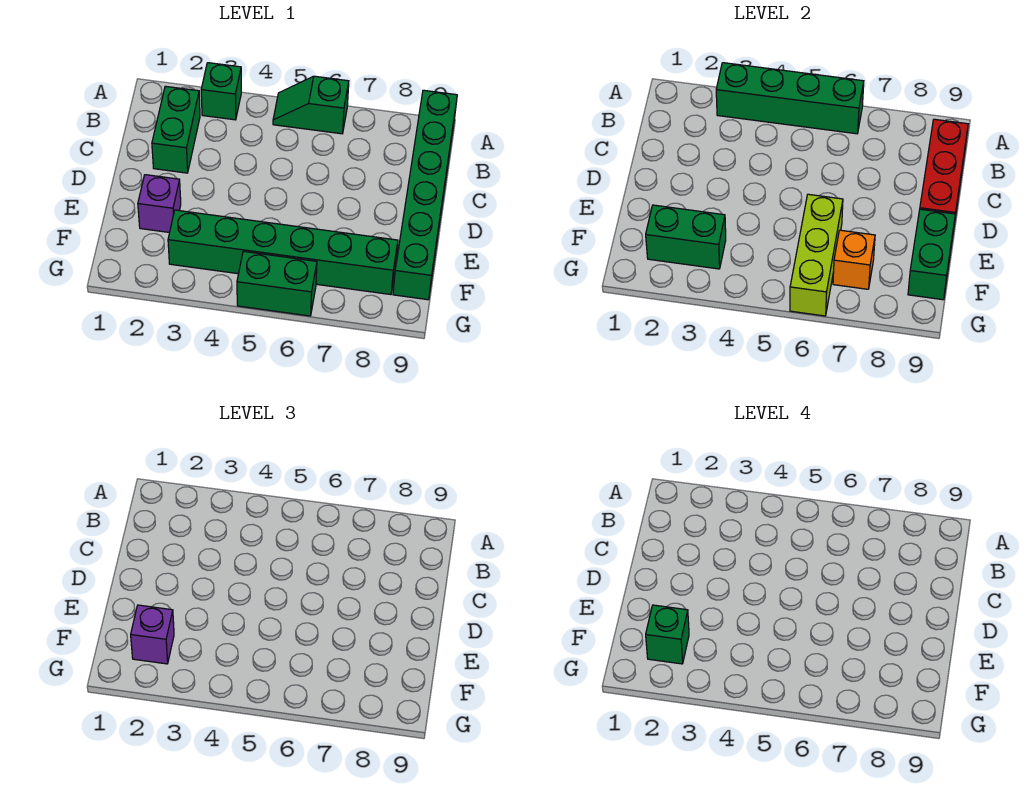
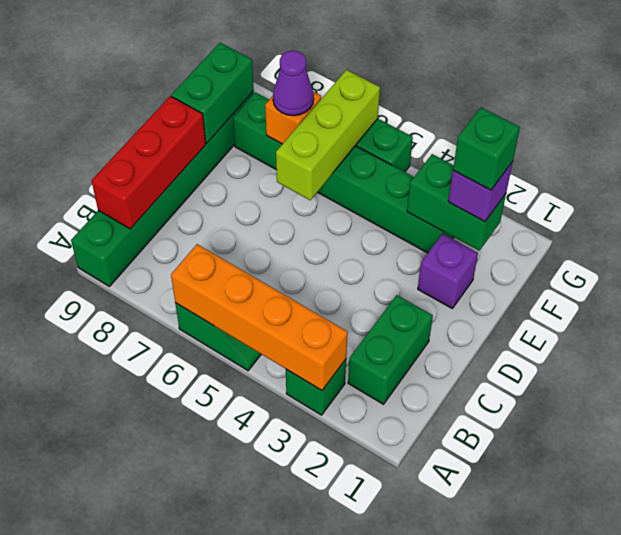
green brick A3:A6 level 2 -> orange brick A3:A6 level 2
none -> purple cone F7 level 3

